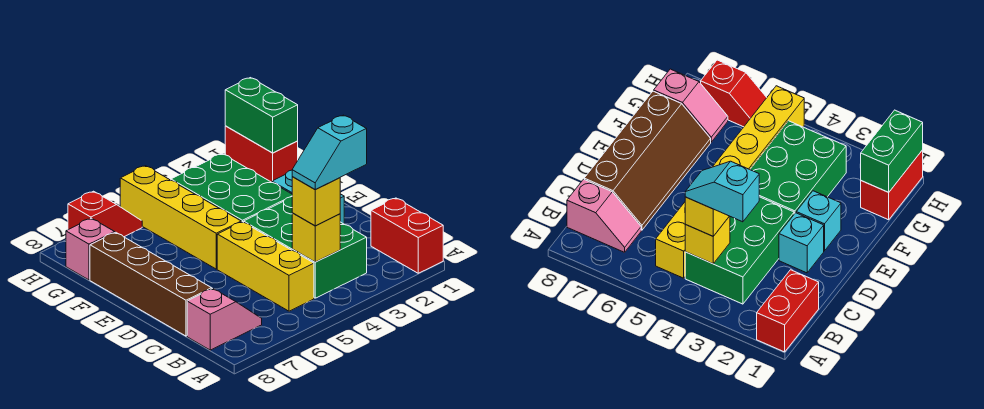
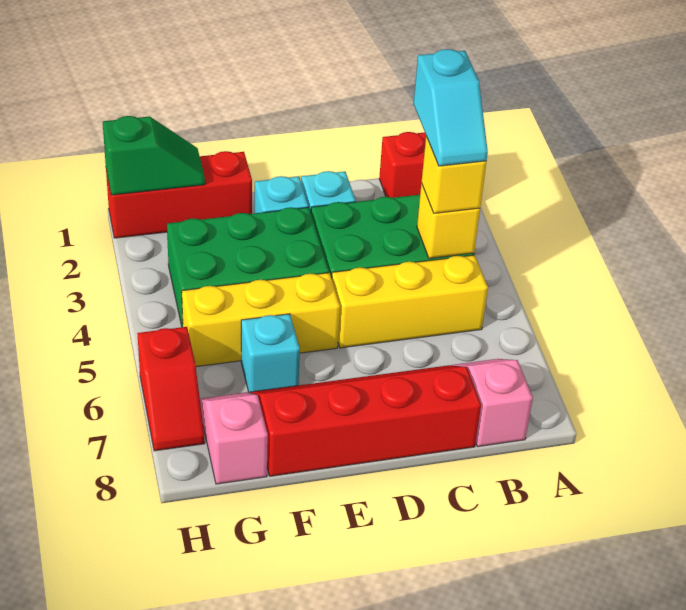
brown slope C7:F8 level 1 top 8 -> red slope C7:F8 level 1 top 8
yellow brick E5:H5 level 1 -> yellow brick E5:G5 level 1
none -> cyan brick F6 level 1
red brick G1:H1 level 1 -> red brick F1:H1 level 1
green brick G1:H1 level 2 -> green slope G1:H1 level 2 top H
red slope H6:H7 level 1 top 7 -> red slope H6:H7 level 1 top 6

